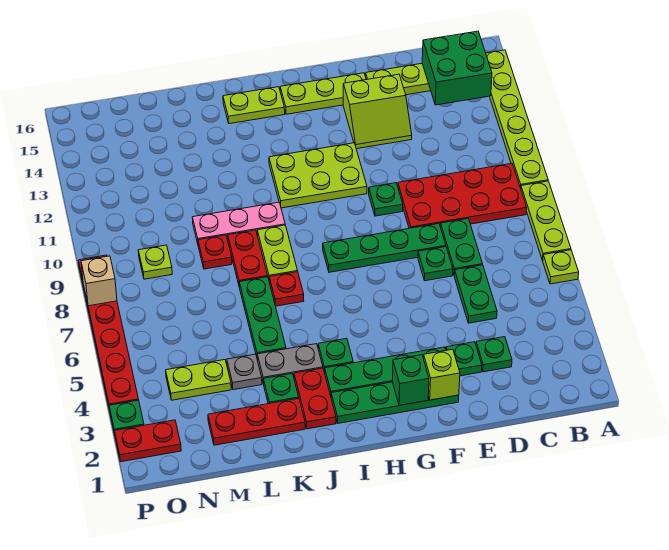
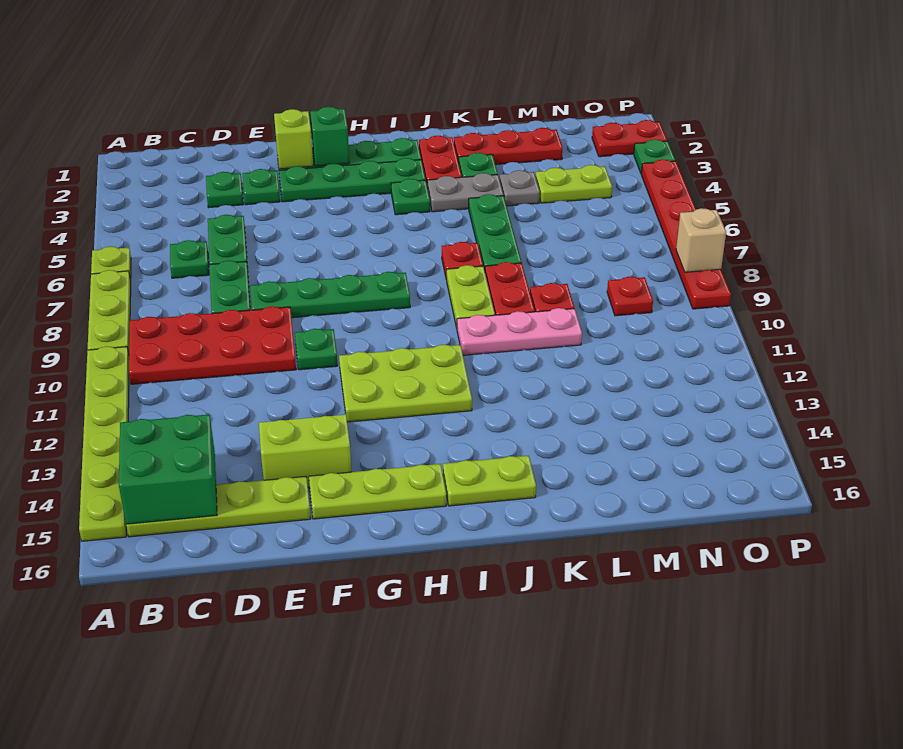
green plate E7 level 1 -> green plate C6 level 1
lime plate N9 level 1 -> red plate N9 level 1

